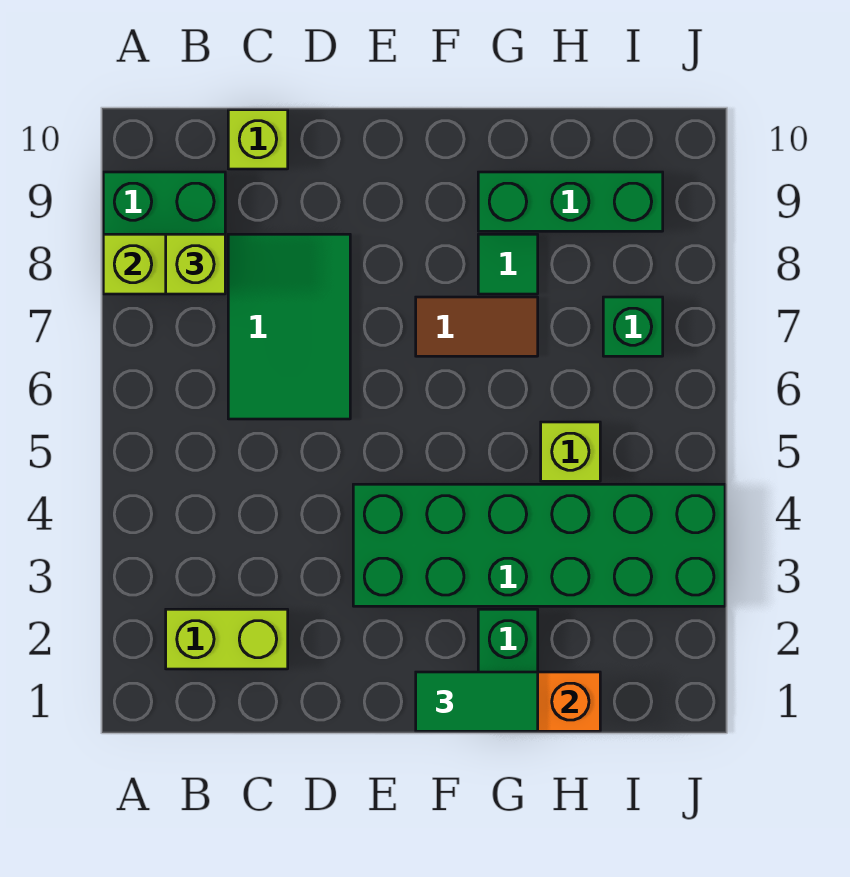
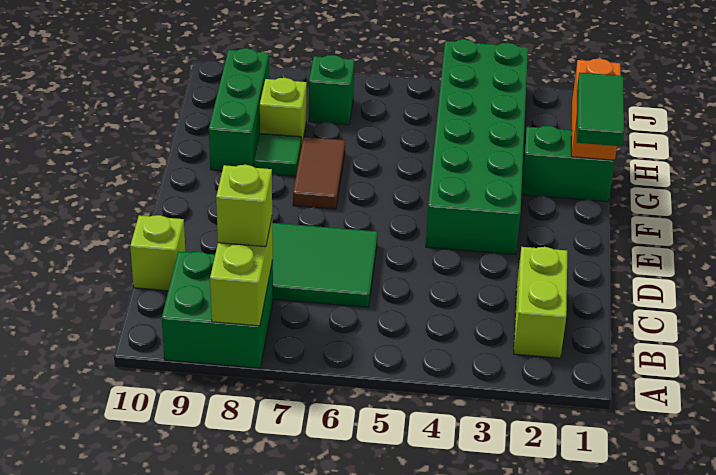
lime brick H5 level 1 -> lime brick H8 level 1

